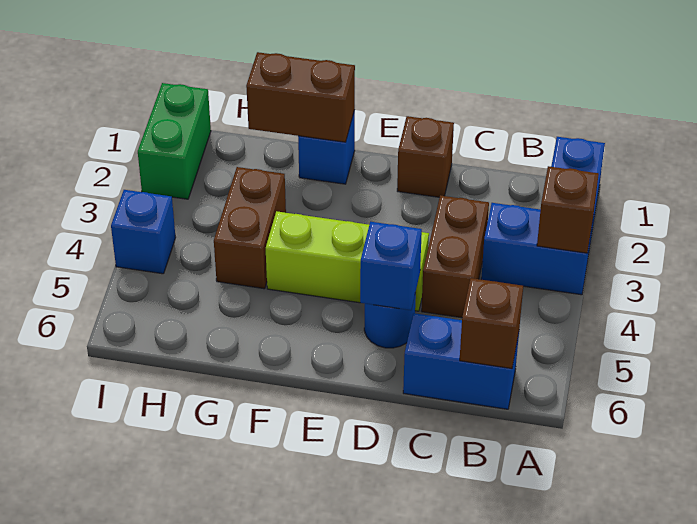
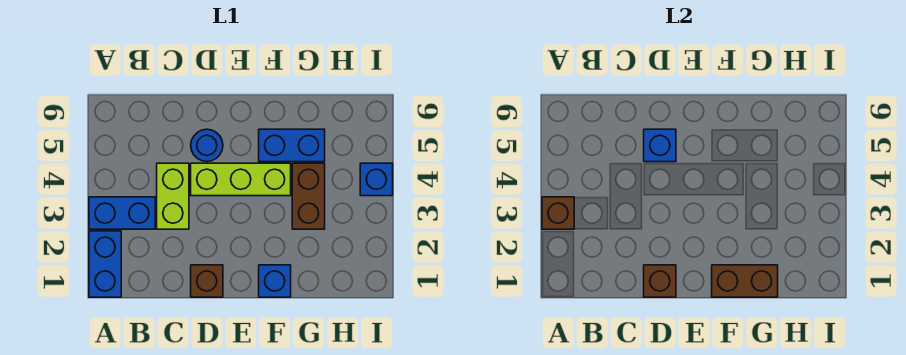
blue brick B6:C6 level 1 -> blue brick F5:G5 level 1
brown brick B6 level 2 -> brown brick D1 level 2
brown brick C3:C4 level 1 -> lime brick C3:C4 level 1
green brick I1:I2 level 1 -> none

